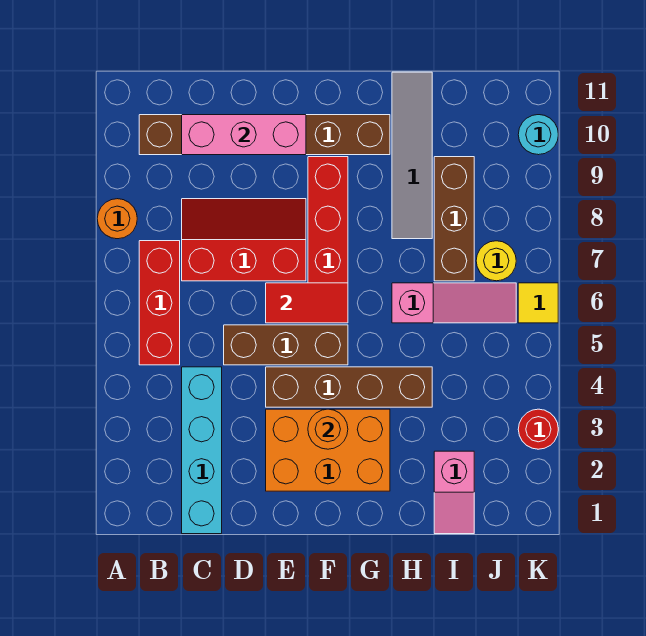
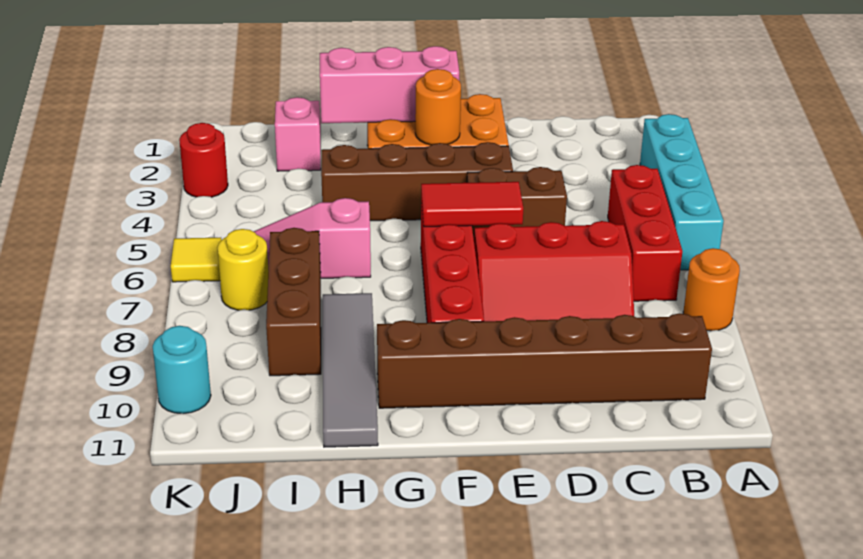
cyan brick C1:C4 level 1 -> cyan brick A3:A6 level 1
pink brick C10:E10 level 2 -> pink brick F2:H2 level 2
brown brick D5:F5 level 1 -> brown brick D5:E5 level 1

